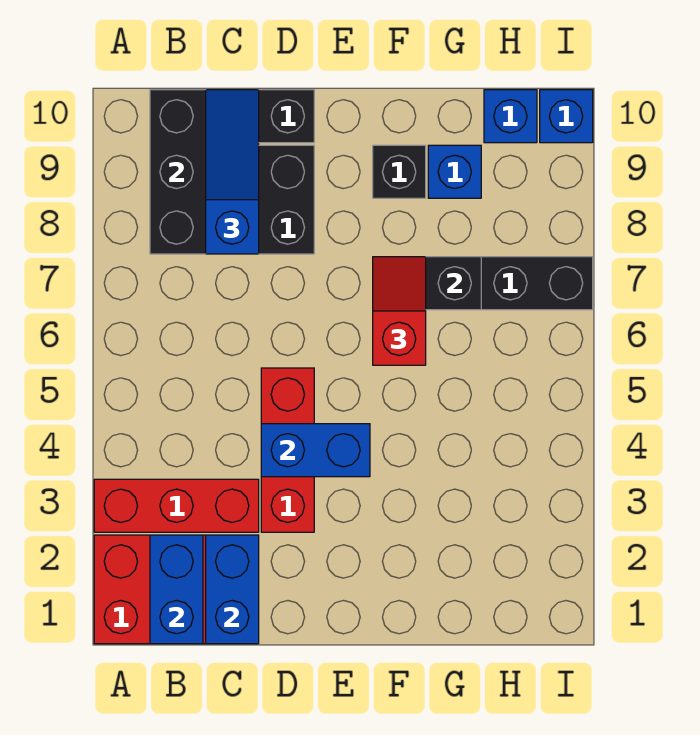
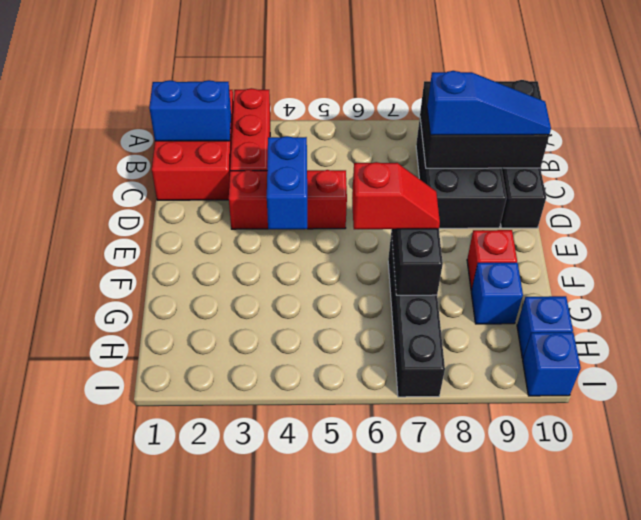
blue brick C1:C2 level 2 -> none
black brick F9 level 1 -> red brick F9 level 1

